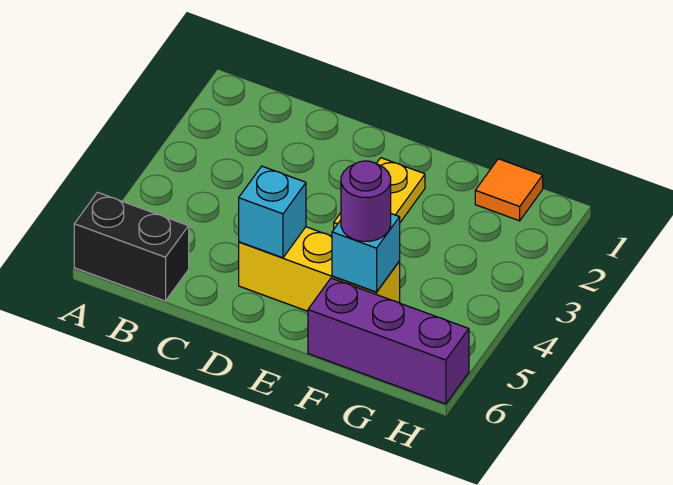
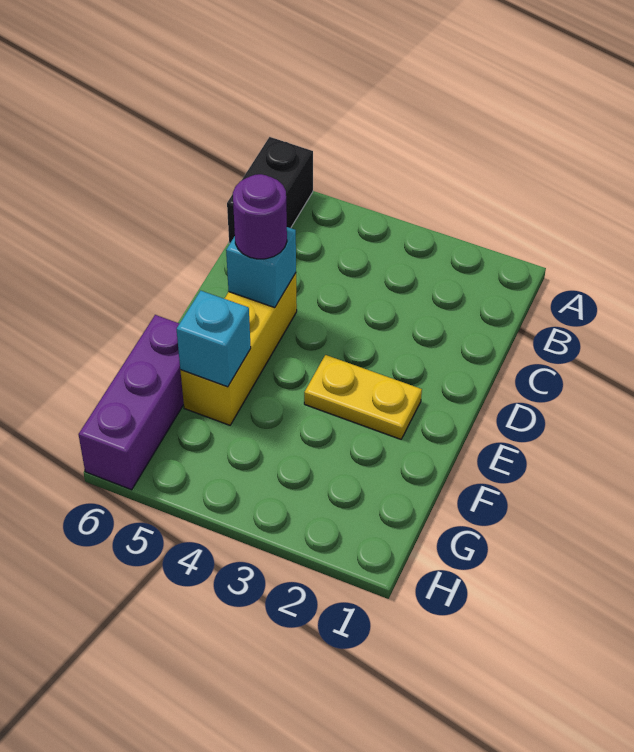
purple round brick F5 level 3 -> purple round brick D5 level 3
orange tile G1 level 1 -> none

